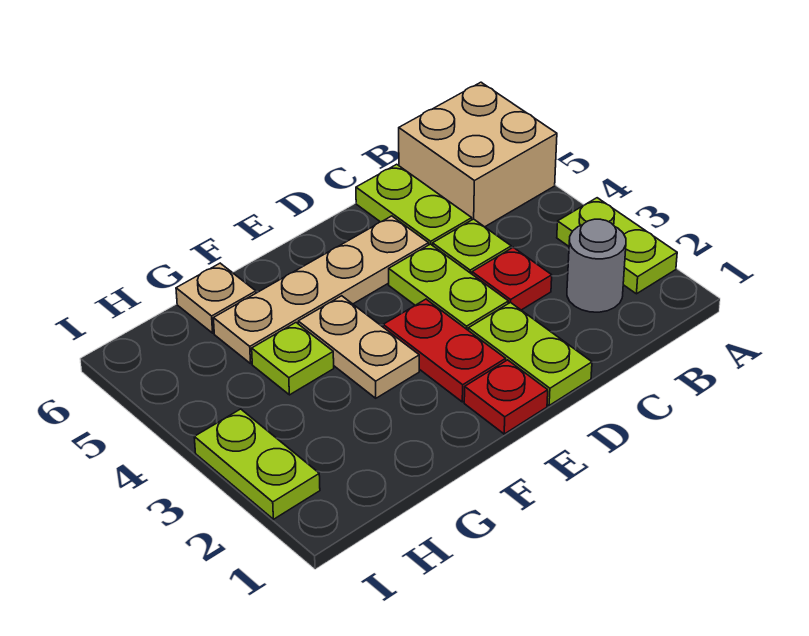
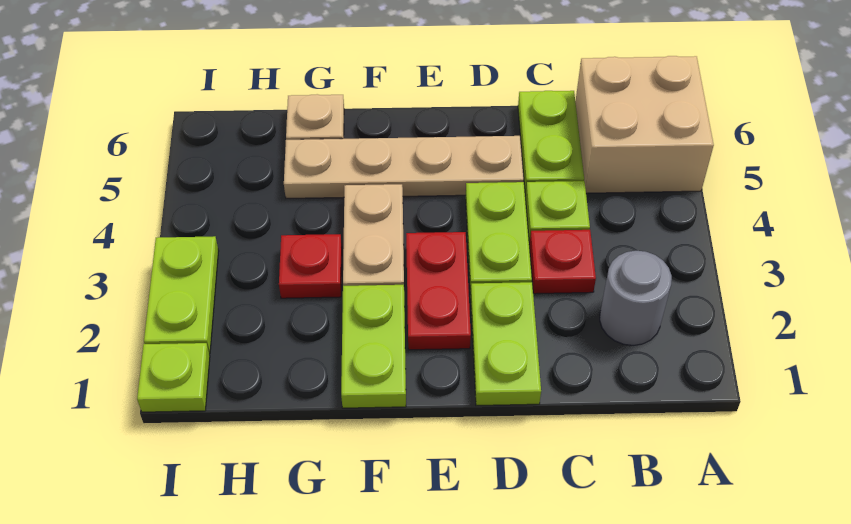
lime plate A2:A3 level 1 -> lime plate F1:F2 level 1
red plate E1 level 1 -> red plate G3 level 1
lime plate G4 level 1 -> lime plate I1 level 1

